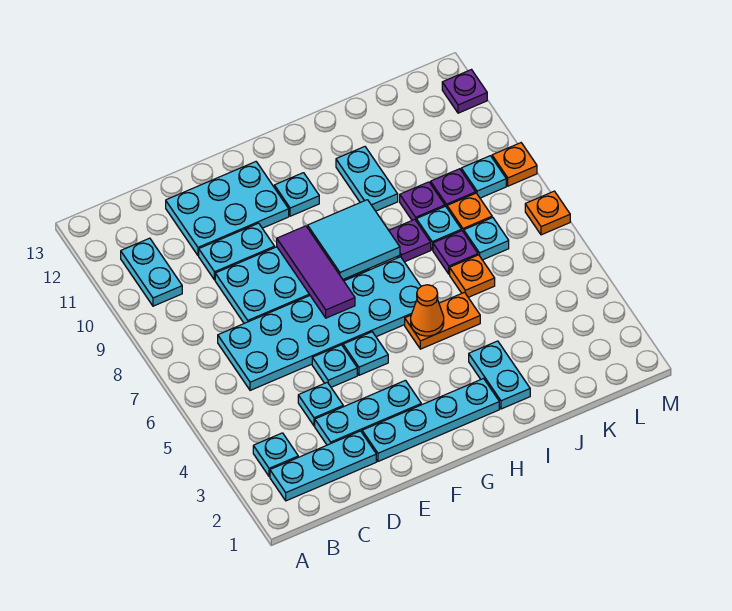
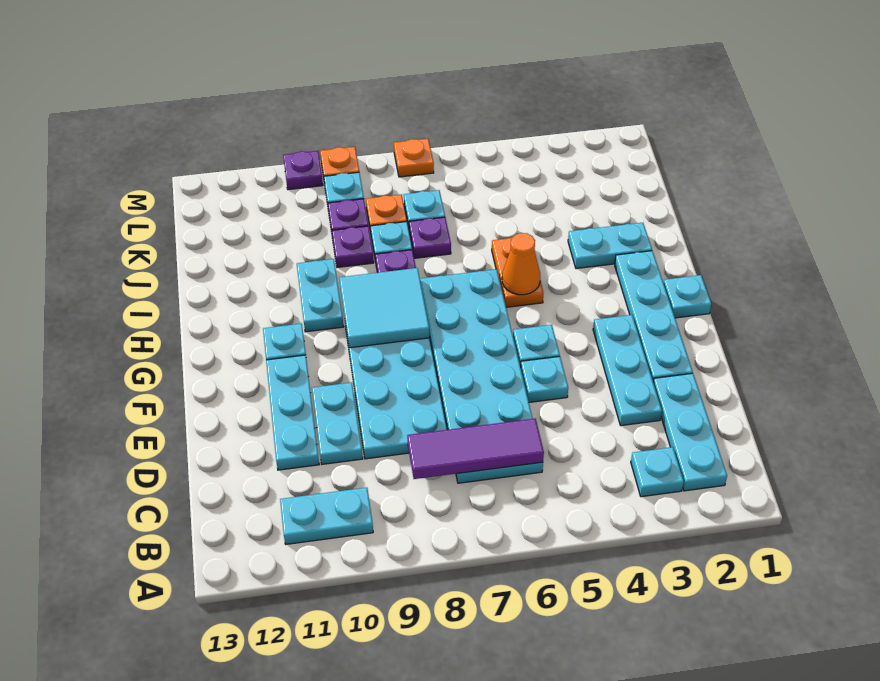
cyan plate D4 level 1 -> cyan plate G1 level 1
cyan plate D11:F12 level 1 -> cyan plate D11:F11 level 1
purple tile F7:F9 level 2 -> purple tile C6:C8 level 2
cyan plate I10:I11 level 1 -> cyan plate H10:I10 level 1
orange plate J6 level 1 -> none
purple plate M12 level 1 -> purple plate M10 level 1

